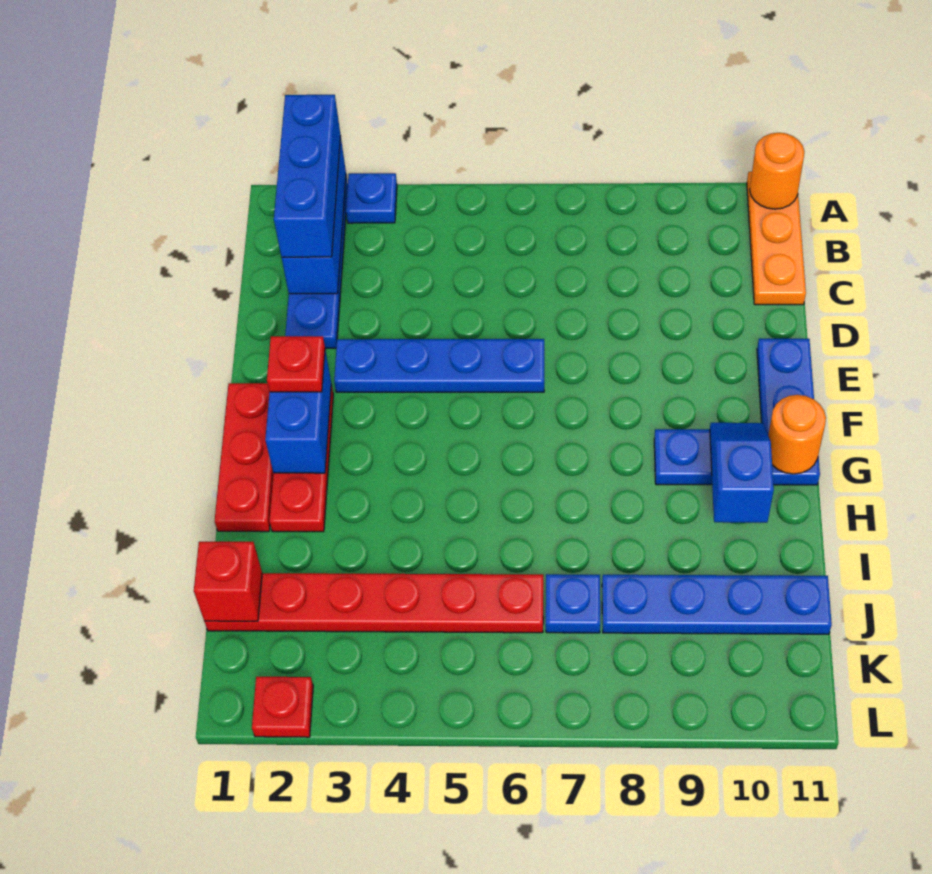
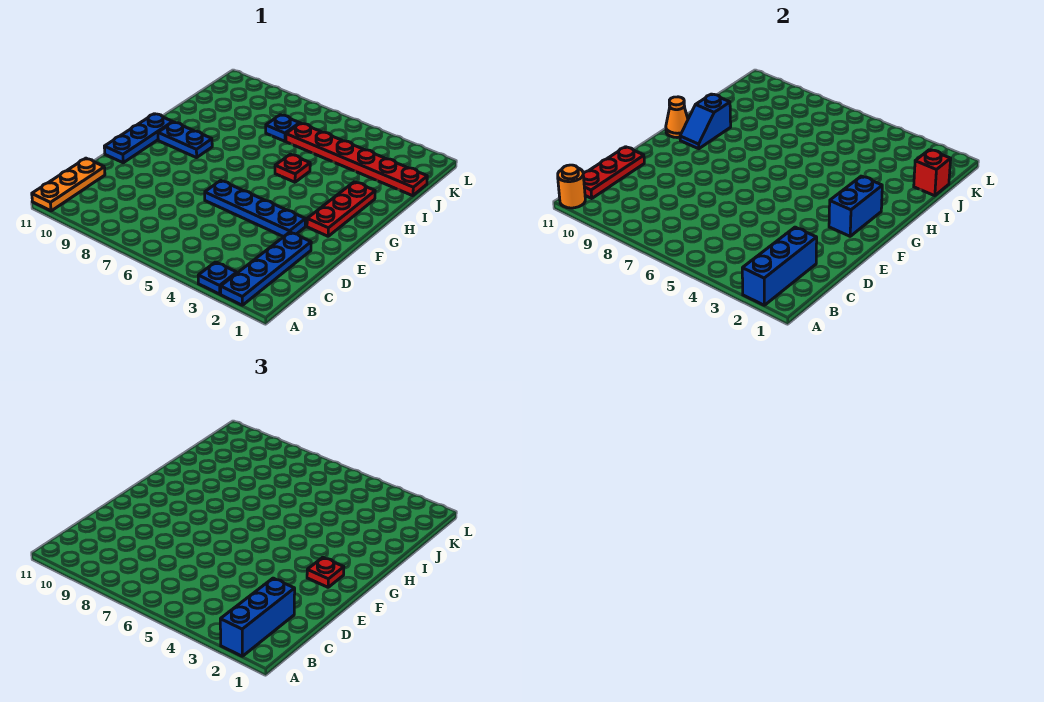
red plate F1:H1 level 1 -> red plate B11:D11 level 2
orange round brick G11 level 2 -> orange cone G11 level 2
blue plate J8:J11 level 1 -> none
red plate L2 level 1 -> red plate H5 level 1

